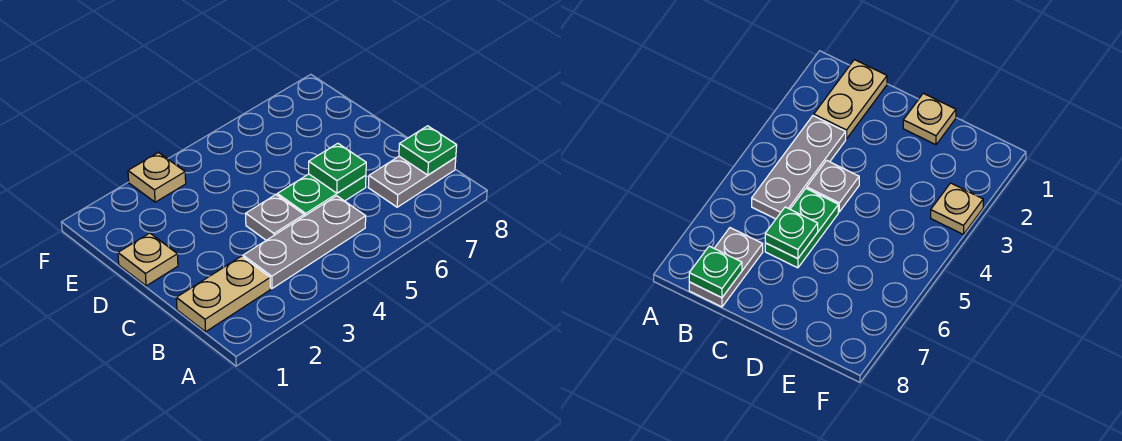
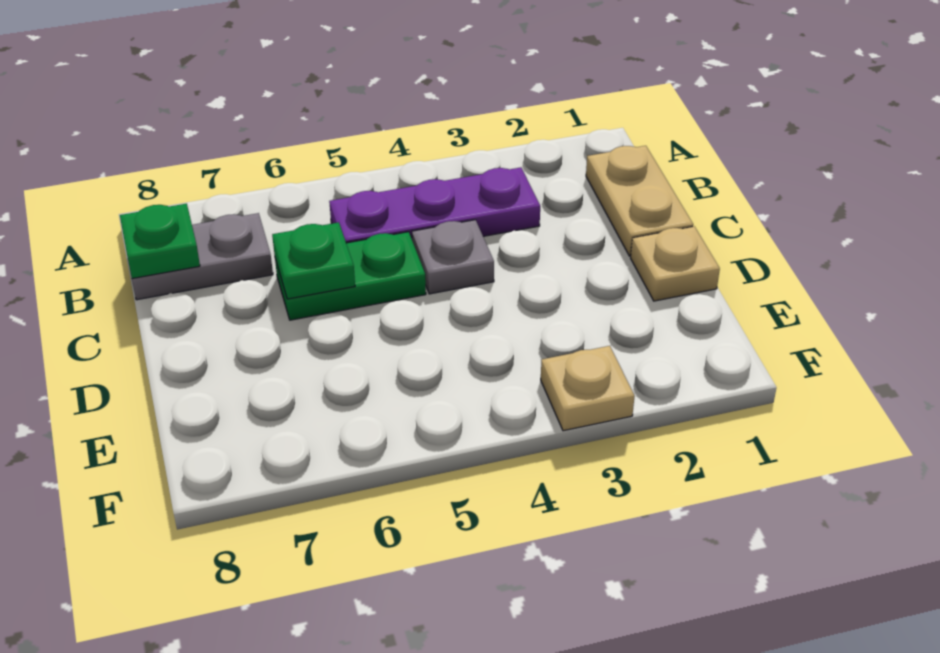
tan plate B1:B2 level 1 -> tan plate B1:C1 level 1
grey plate B3:B5 level 1 -> purple plate B3:B5 level 1

